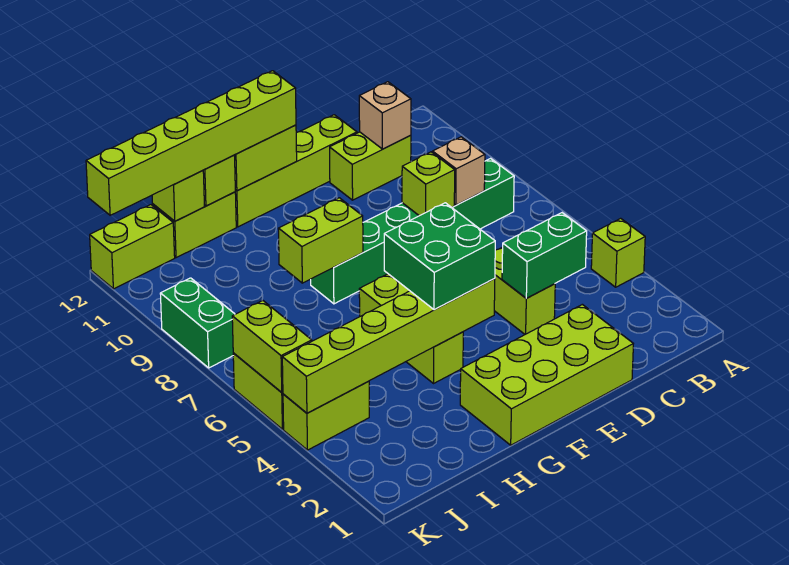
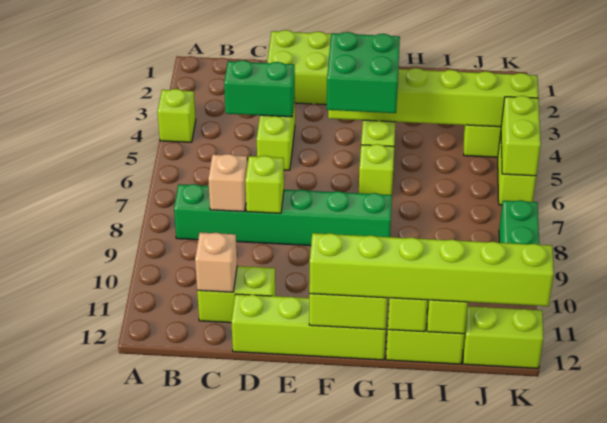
lime brick G8:H8 level 2 -> none

